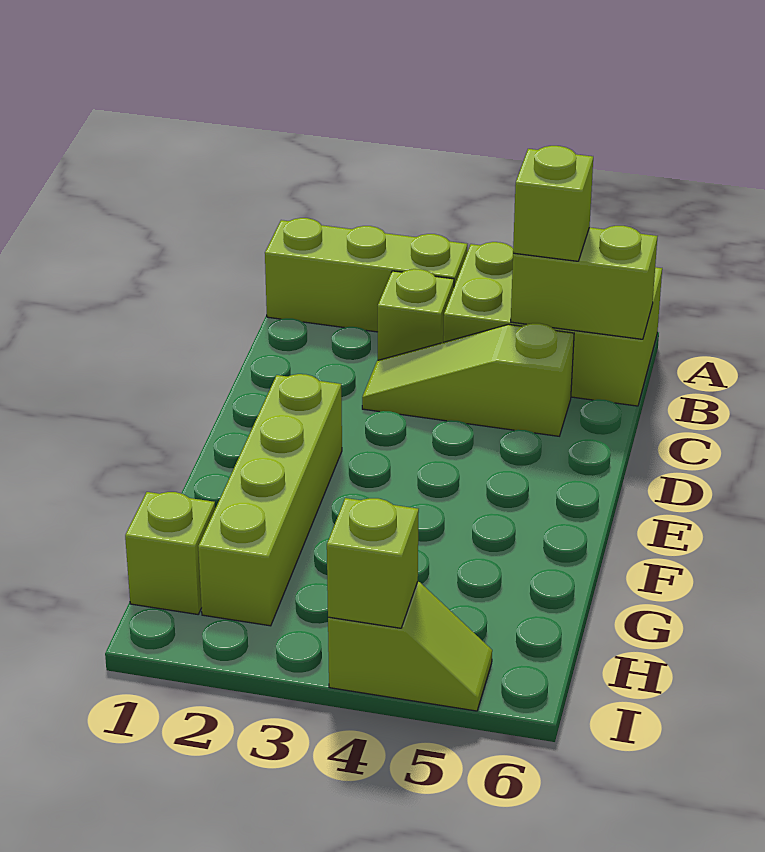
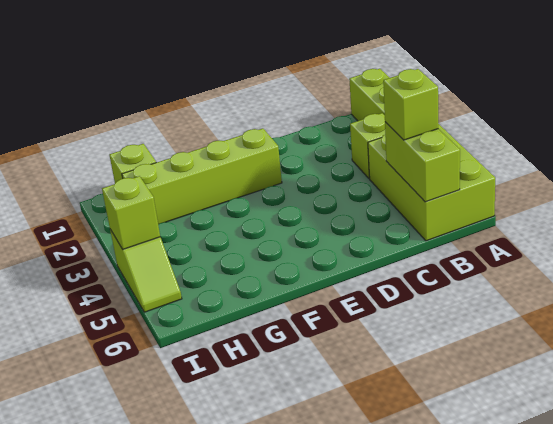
lime slope C3:C5 level 1 top 5 -> none

